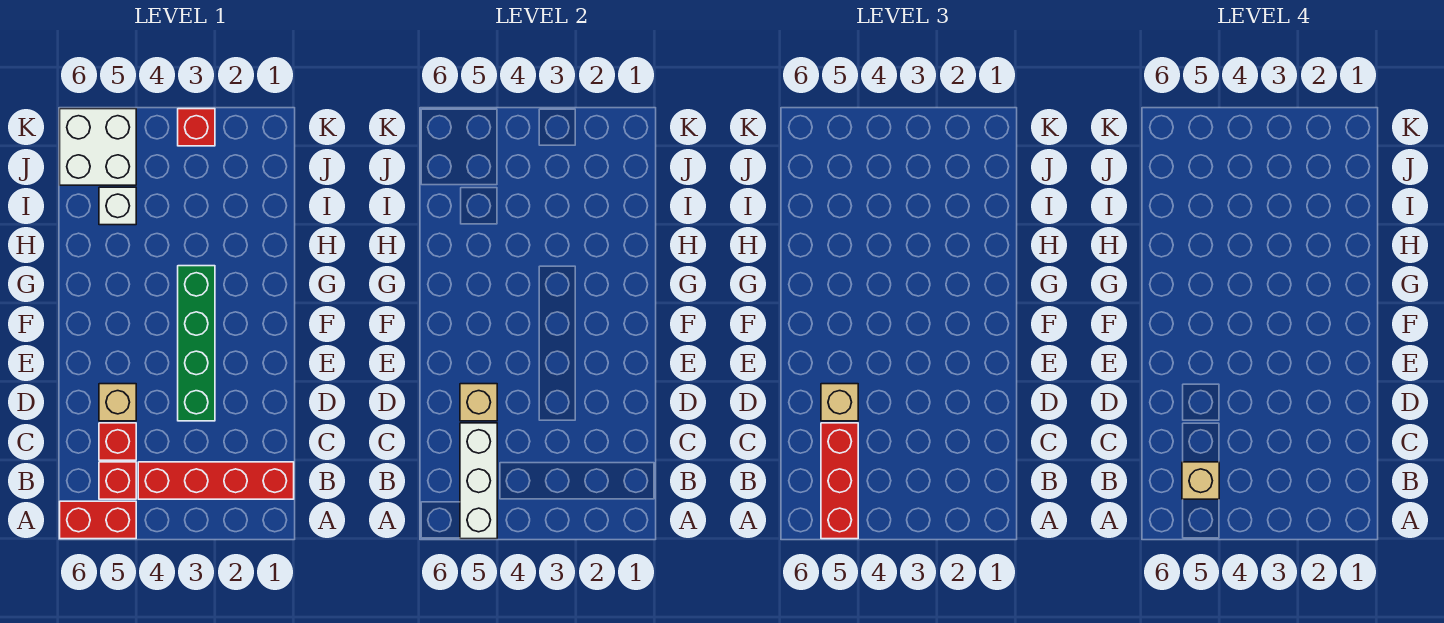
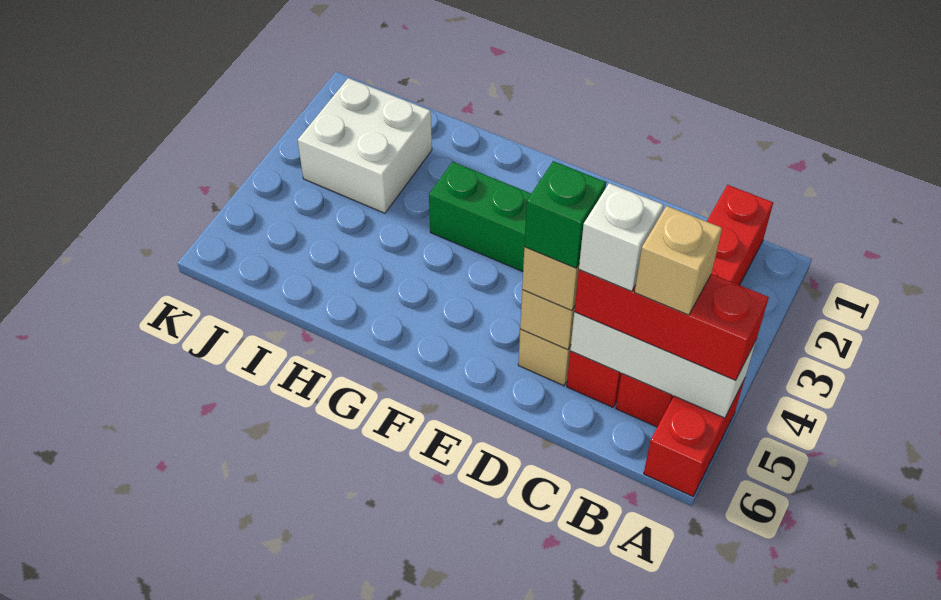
none -> green brick D5 level 4
white brick I5 level 1 -> white brick C5 level 4
white brick J5:K6 level 1 -> white brick I2:J3 level 1
red brick K3 level 1 -> none

